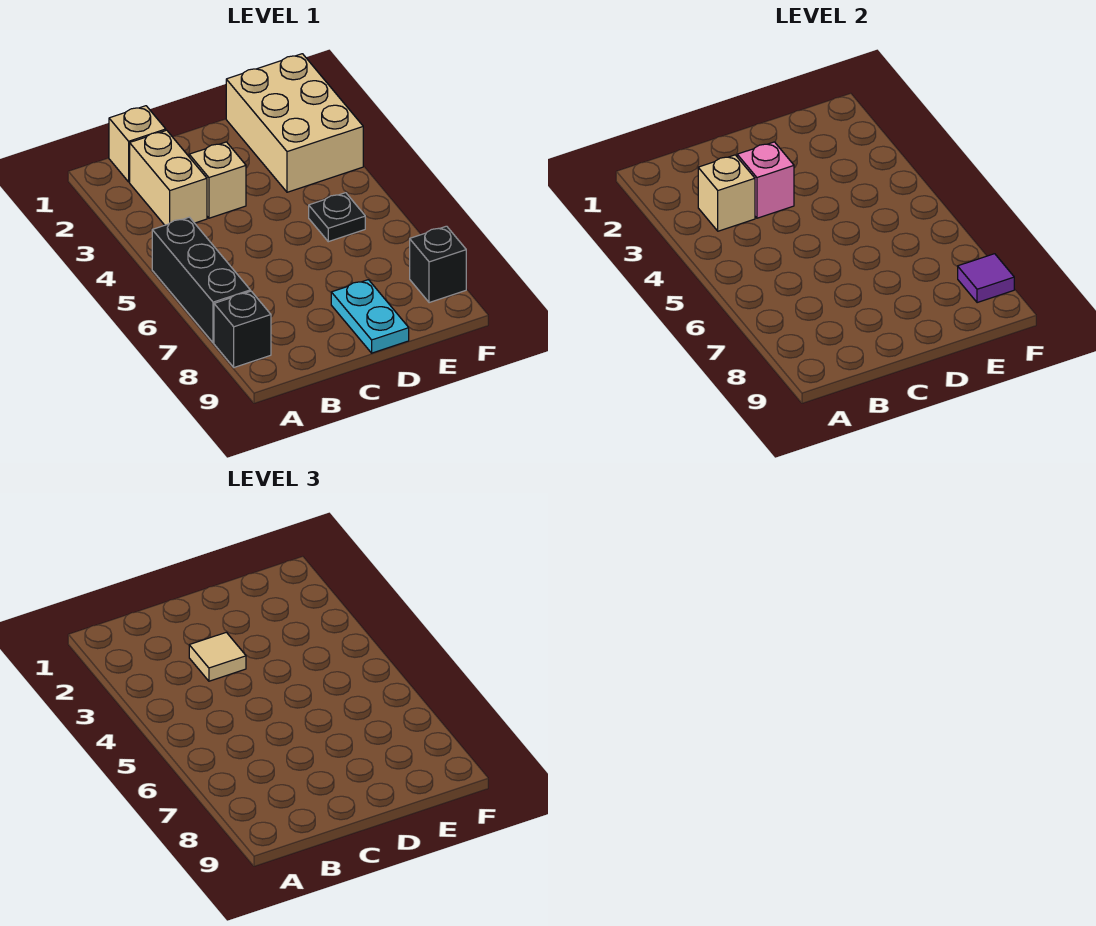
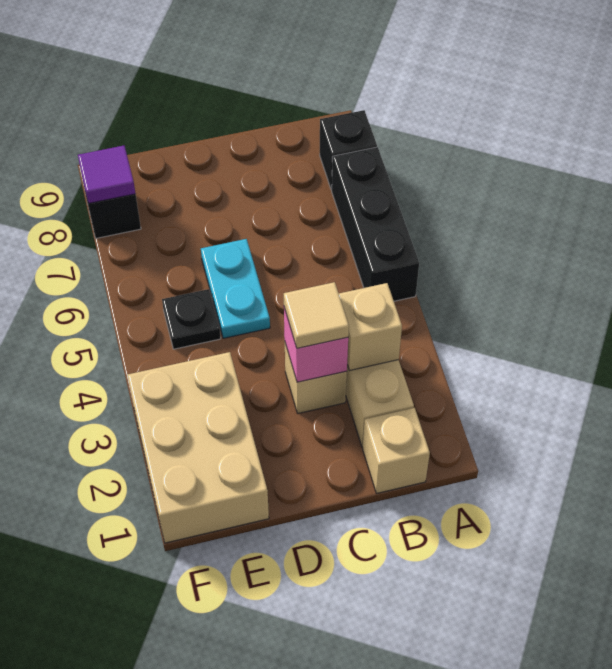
cyan plate D8:D9 level 1 -> cyan plate D5:D6 level 1

